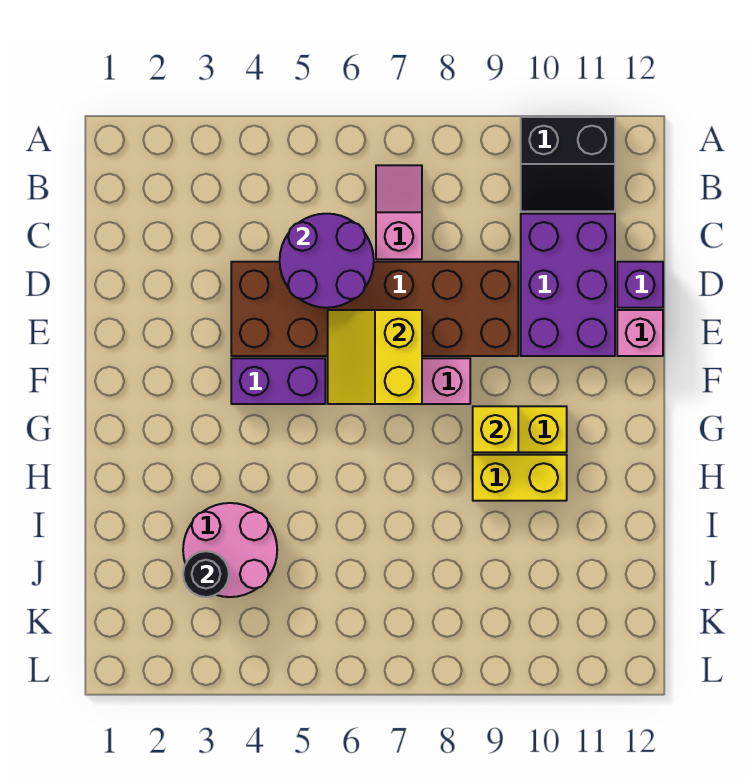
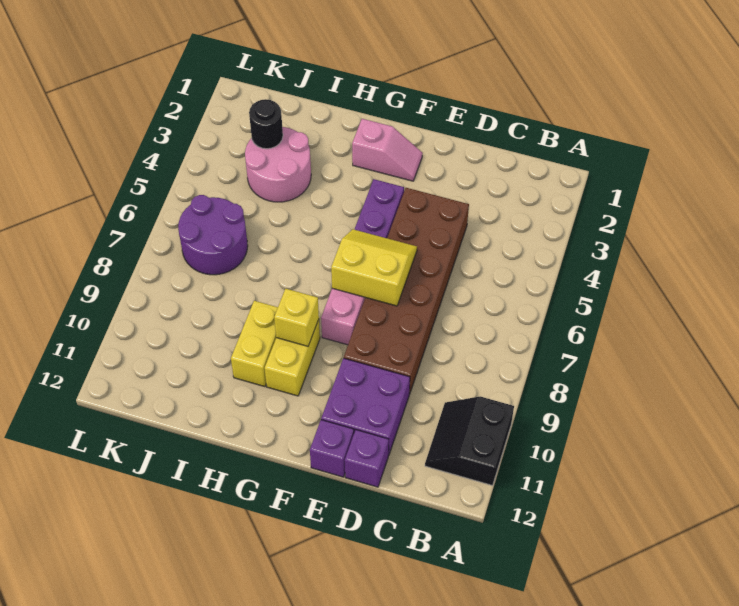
pink slope B7:C7 level 1 top C -> pink slope F2:G2 level 1 top G
purple round brick C5:D6 level 2 -> purple round brick J6:K7 level 1
purple brick C10:E11 level 1 -> purple brick D10:E11 level 1
pink brick E12 level 1 -> purple brick E12 level 1

